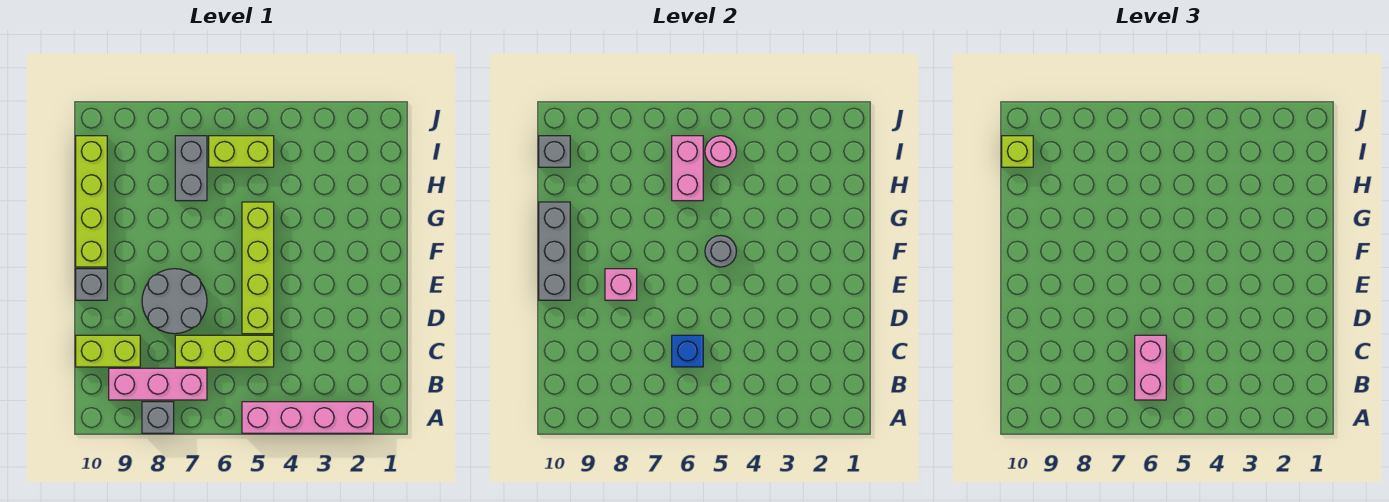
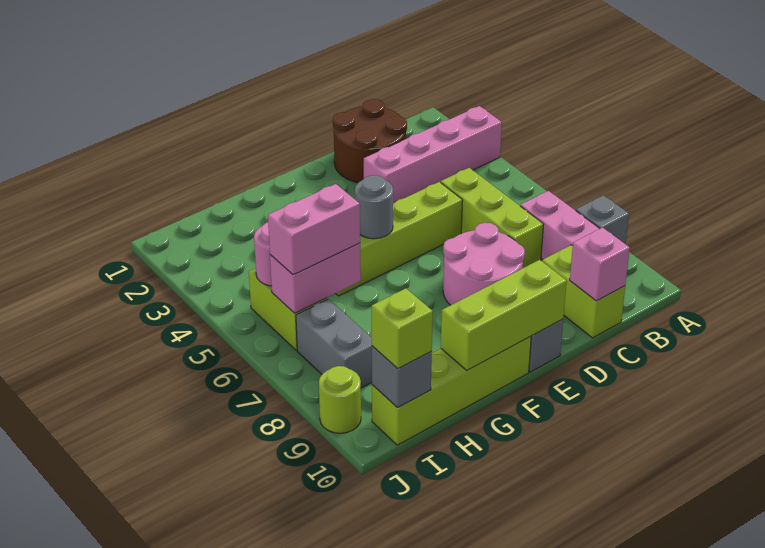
pink brick A2:A5 level 1 -> pink brick A3:D3 level 1
pink brick B6:C6 level 3 -> pink brick H6:I6 level 3
none -> brown round brick C1:D2 level 1
blue brick C6 level 2 -> none
grey round brick D7:E8 level 1 -> pink round brick D7:E8 level 1
pink brick E8 level 2 -> pink brick C10 level 2
grey brick E10:G10 level 2 -> lime brick E10:G10 level 2
grey brick H7:I7 level 1 -> grey brick I7:I8 level 1
none -> lime round brick J9 level 1

